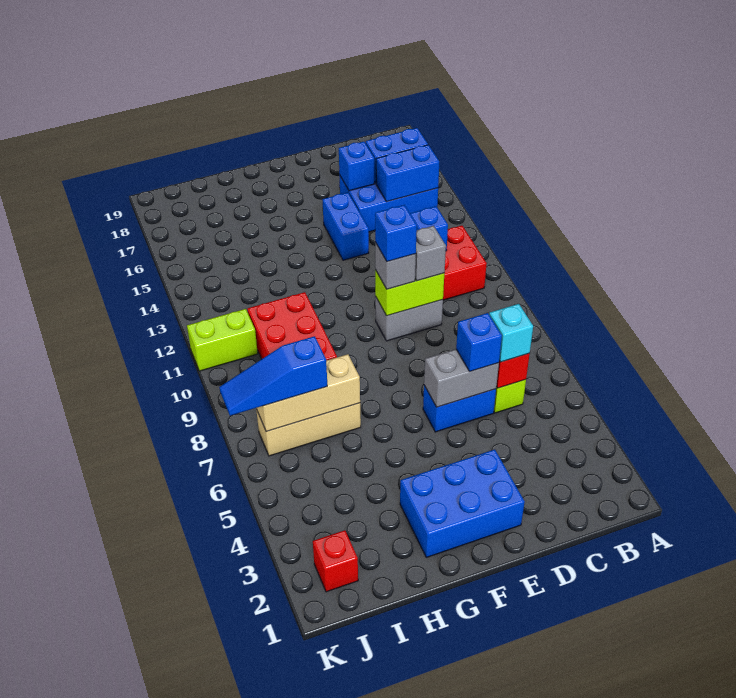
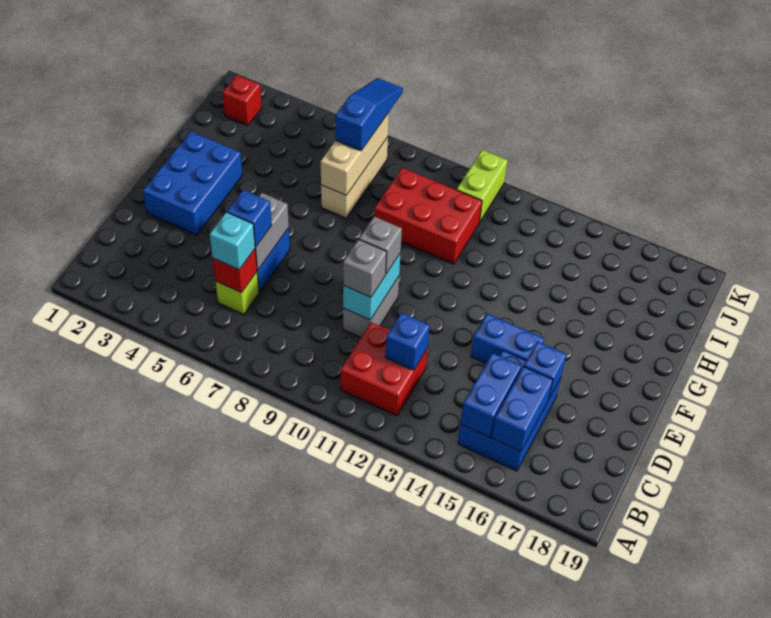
lime brick D10:E10 level 2 -> cyan brick D10:E10 level 2
blue brick E10 level 4 -> none

